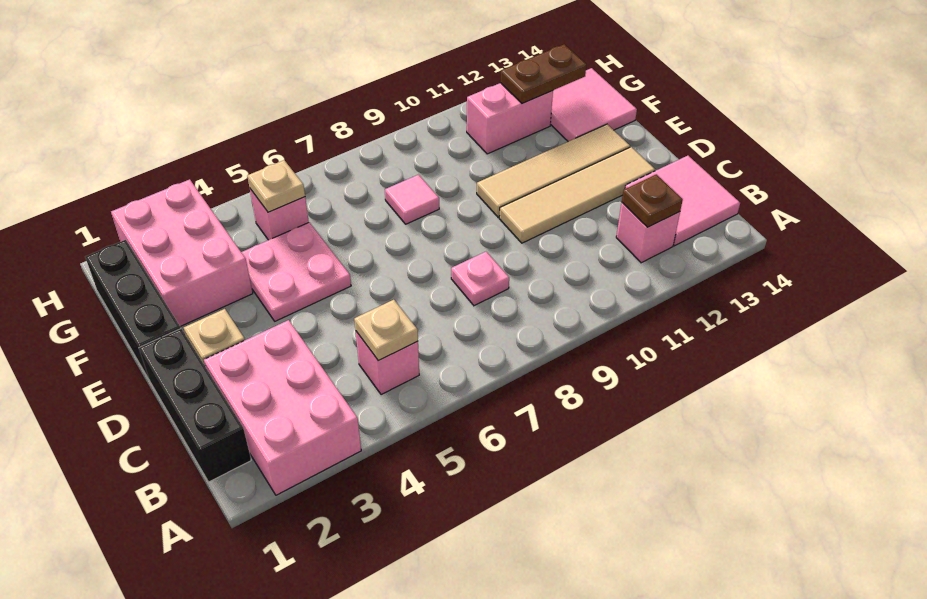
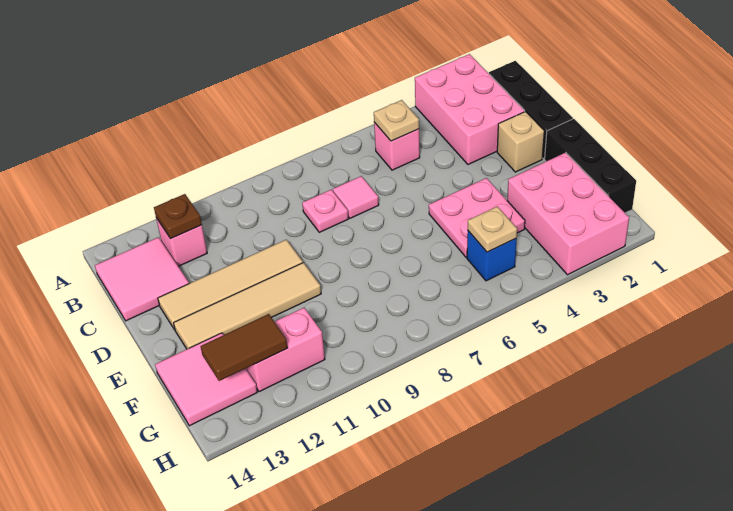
pink tile F8 level 1 -> pink tile C7 level 1
pink brick G5 level 1 -> blue brick G5 level 1
brown plate G12:G13 level 2 -> brown tile G12:G13 level 2

